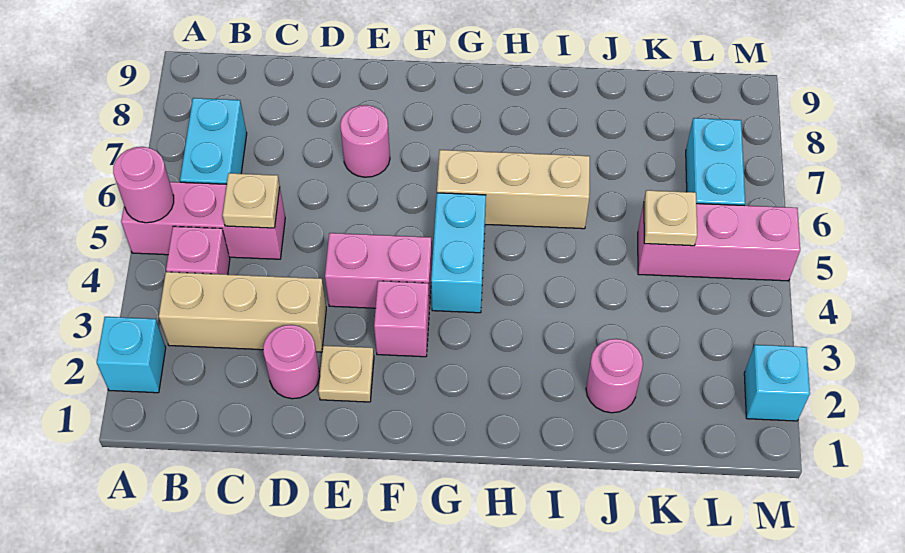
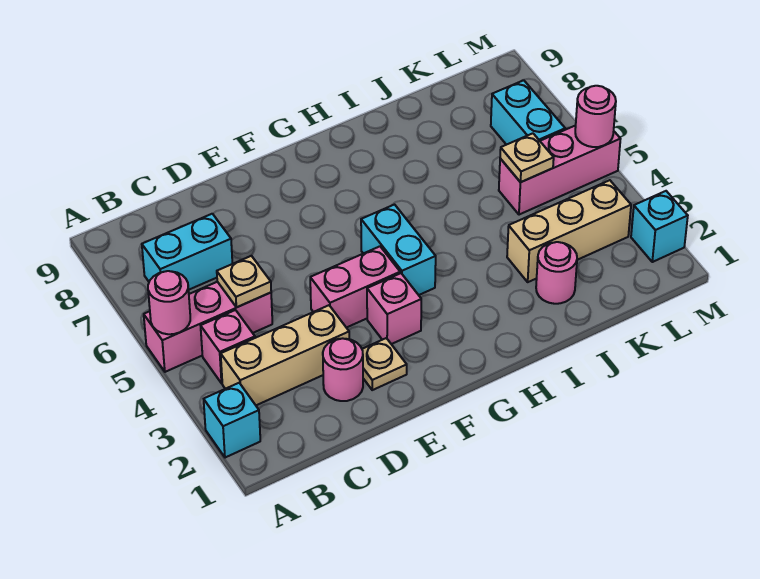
cyan brick B6:B7 level 1 -> cyan brick B7:C7 level 1
pink round brick E7 level 1 -> pink round brick M5 level 2
tan brick G6:I6 level 1 -> tan brick J3:L3 level 1

